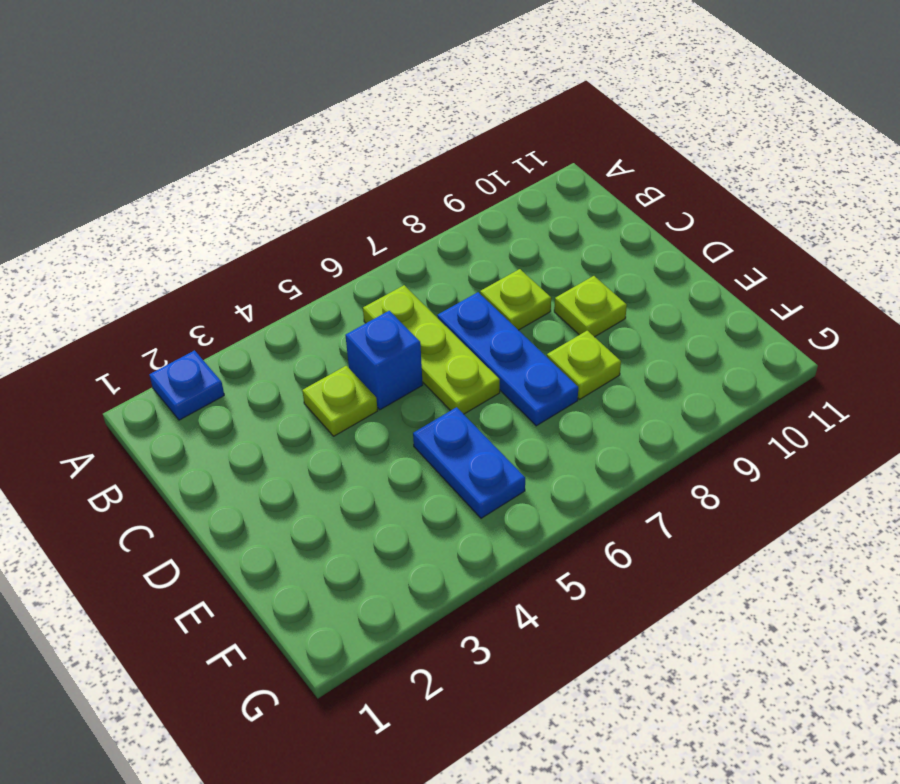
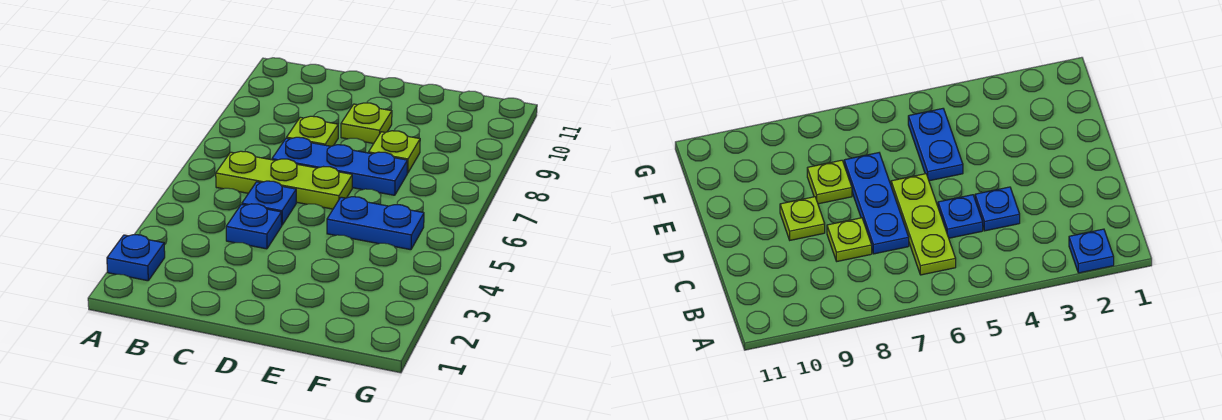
lime plate C4 level 1 -> blue plate C4 level 1
blue brick C5 level 1 -> blue plate C5 level 1

